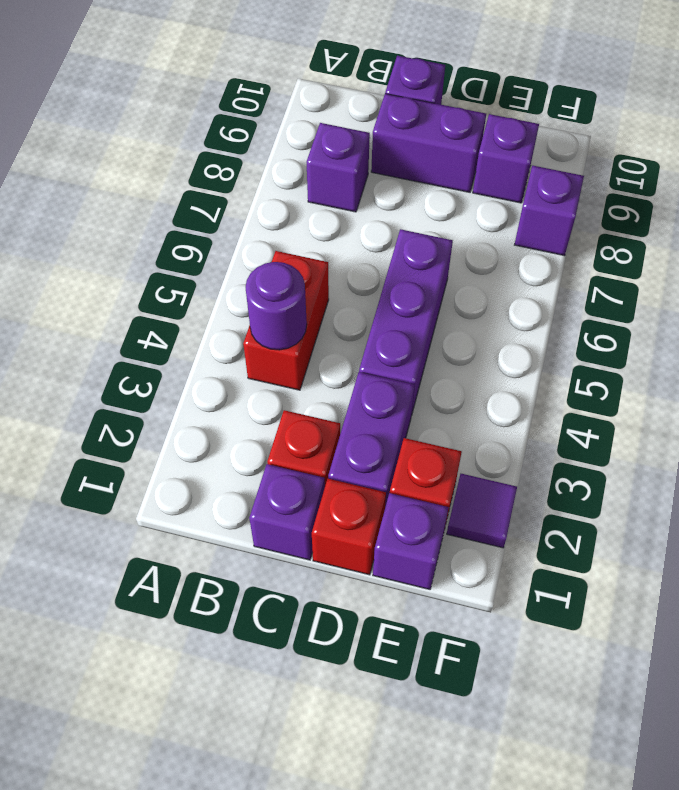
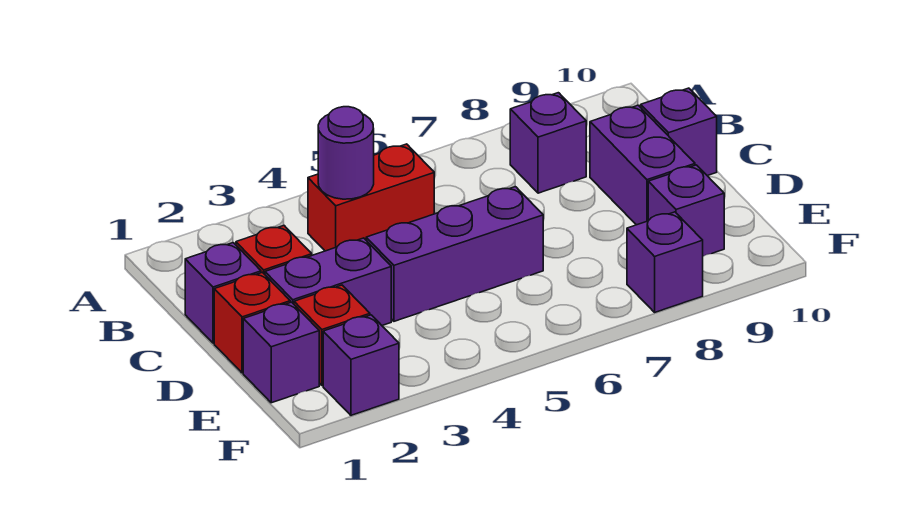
purple tile F2 level 1 -> purple brick F2 level 1

